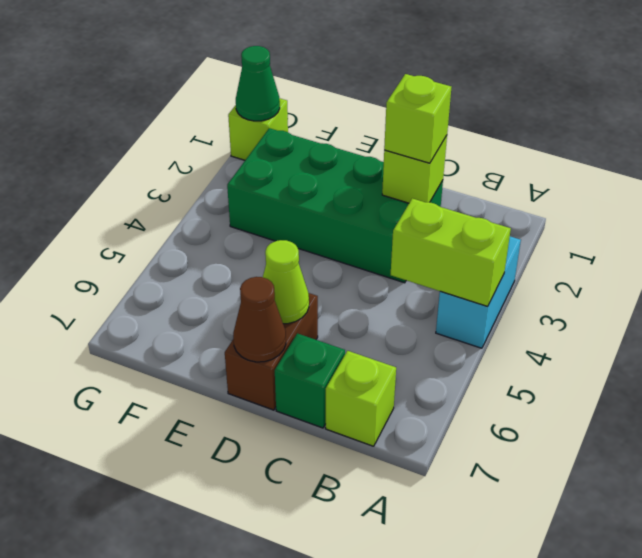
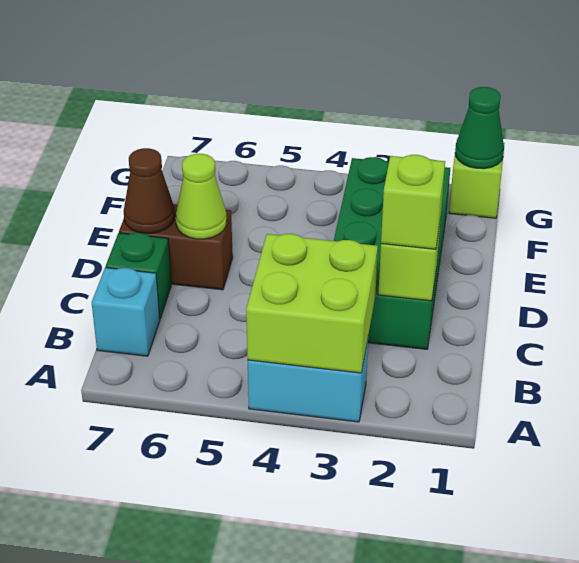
lime brick A4:B4 level 2 -> lime brick A3:B4 level 2
lime brick B7 level 1 -> cyan brick B7 level 1

